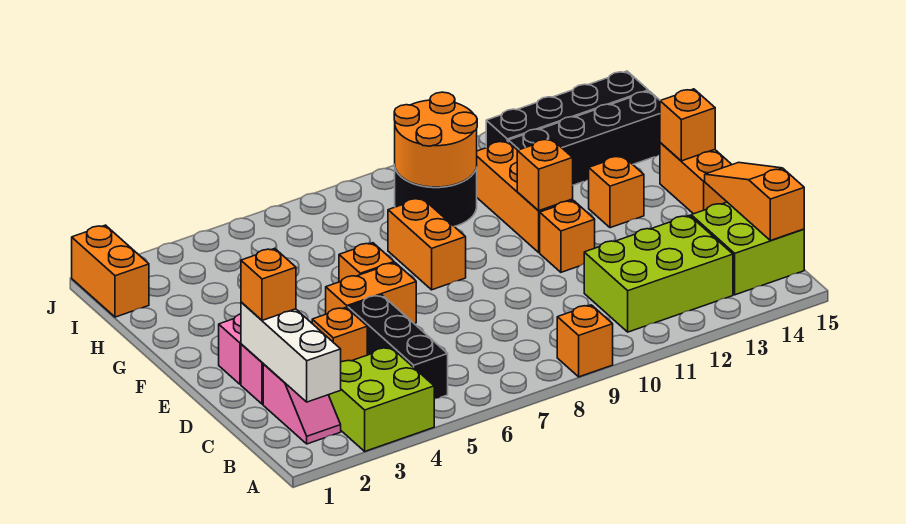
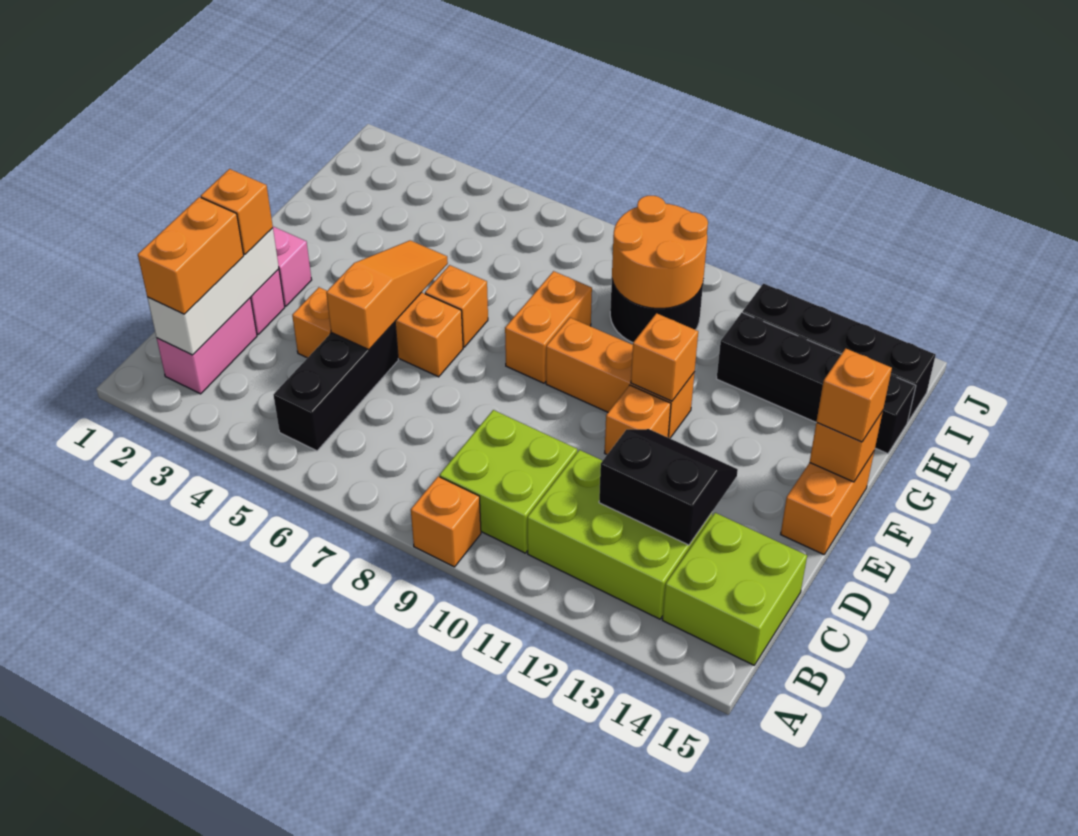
lime brick A3:B4 level 1 -> lime brick B9:C10 level 1
pink slope B2:C2 level 1 top C -> pink brick B2:C2 level 1
orange slope B15:D15 level 2 top B -> orange slope D5:F5 level 2 top D
none -> black slope C12:D13 level 2 top C
orange brick F11:H11 level 1 -> orange brick F9:F11 level 1
orange brick F13 level 1 -> orange brick F15 level 3
orange brick I1:J1 level 1 -> orange brick B2:C2 level 3

